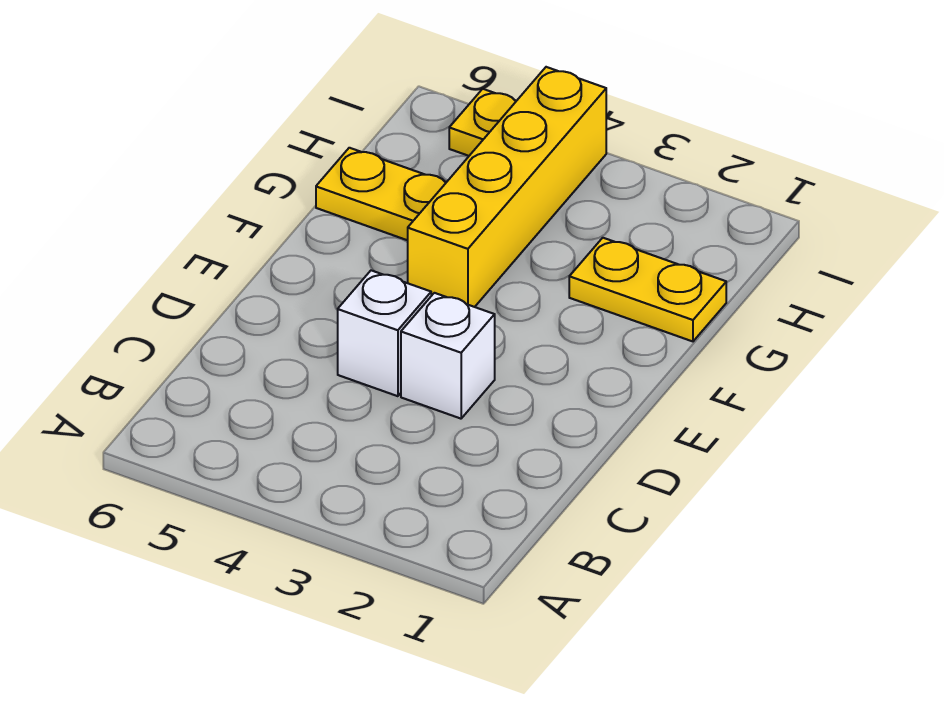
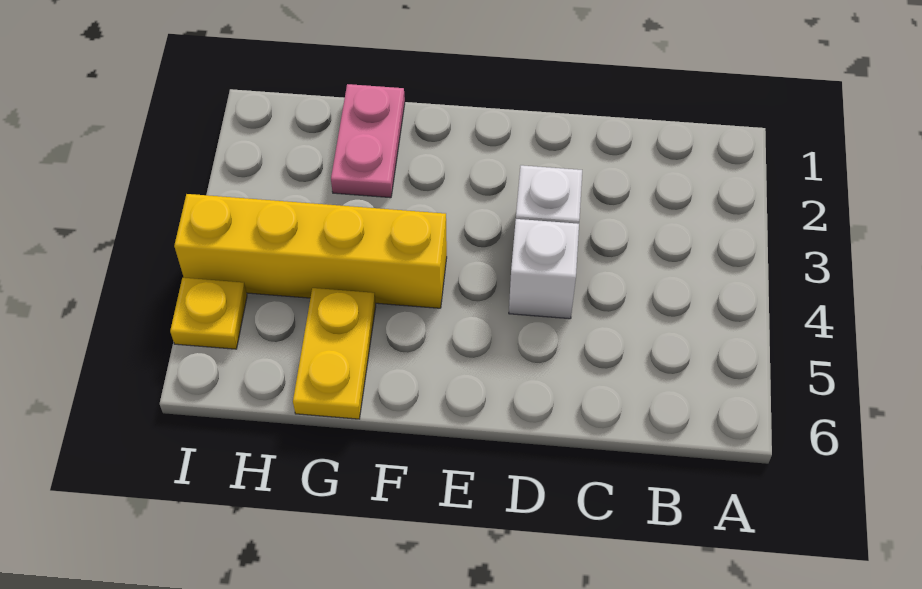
yellow plate G1:G2 level 1 -> pink plate G1:G2 level 1

